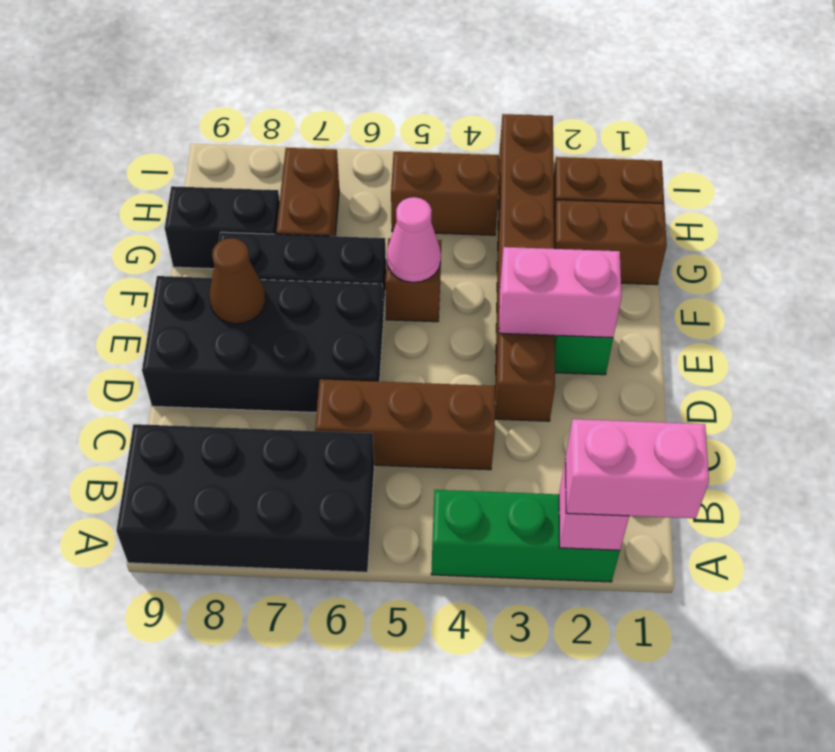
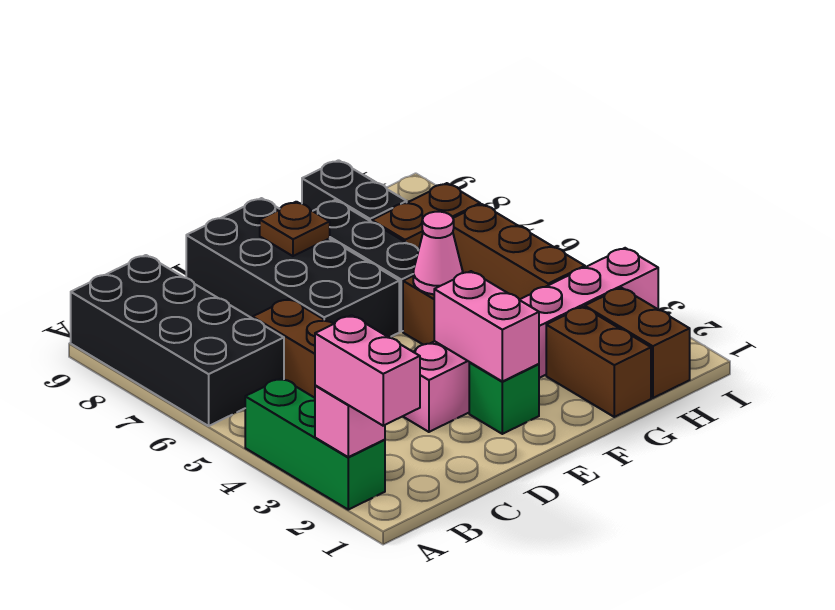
brown brick D3:I3 level 1 -> pink brick D3:I3 level 1
brown cone E8 level 2 -> brown plate E8 level 2
brown brick H4:H5 level 1 -> brown brick H4:H6 level 1

